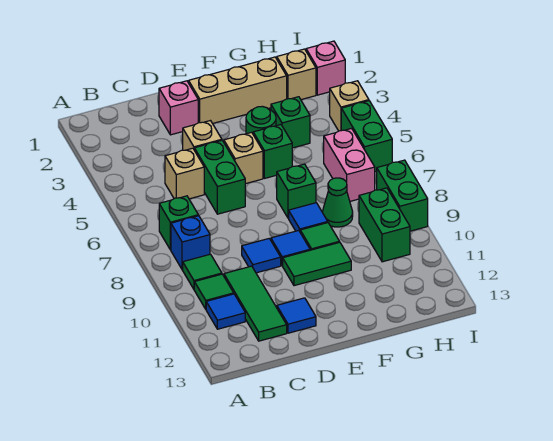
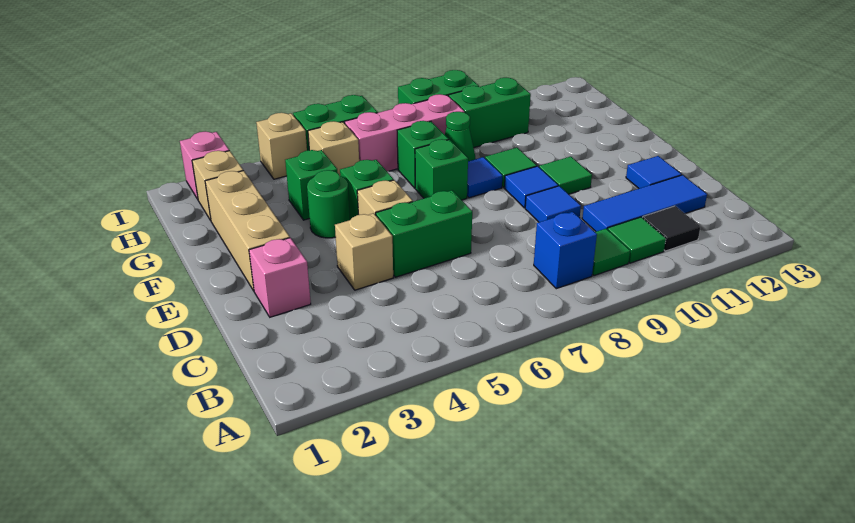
green brick B7 level 1 -> green brick G7 level 1
blue tile B11 level 1 -> black tile B11 level 1
tan brick C5 level 1 -> tan brick H5 level 1
green tile C10:C12 level 1 -> blue tile C10:C12 level 1
green tile E10:F10 level 1 -> green tile E10 level 1
pink brick H6:H7 level 1 -> pink brick H6:H8 level 1

